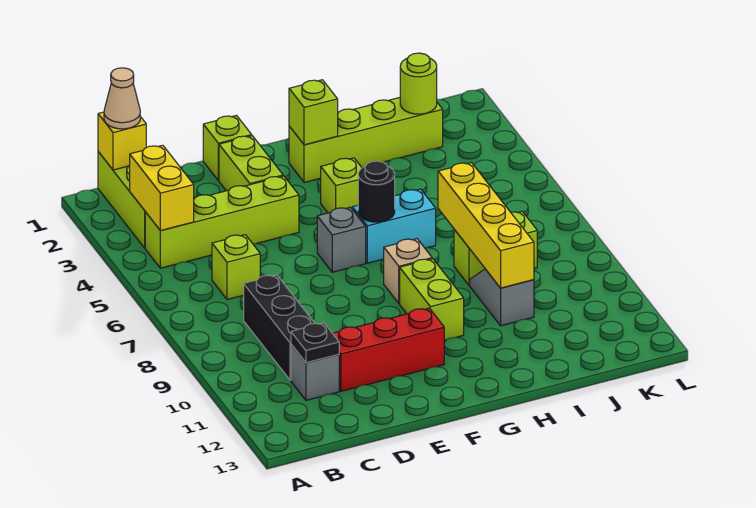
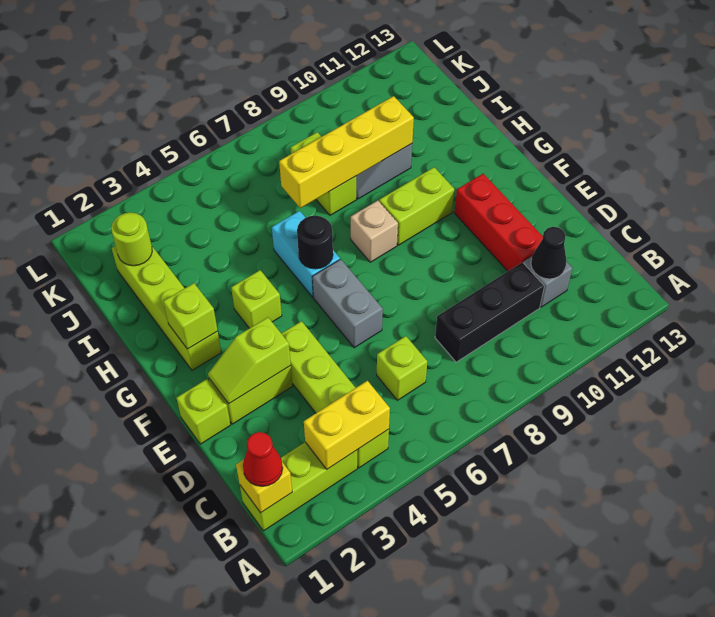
tan cone B1 level 3 -> red cone B1 level 3
black plate C11 level 2 -> black cone C11 level 2
none -> lime slope E2:E3 level 2 top 3
grey brick F6 level 1 -> grey brick E6:F6 level 1

